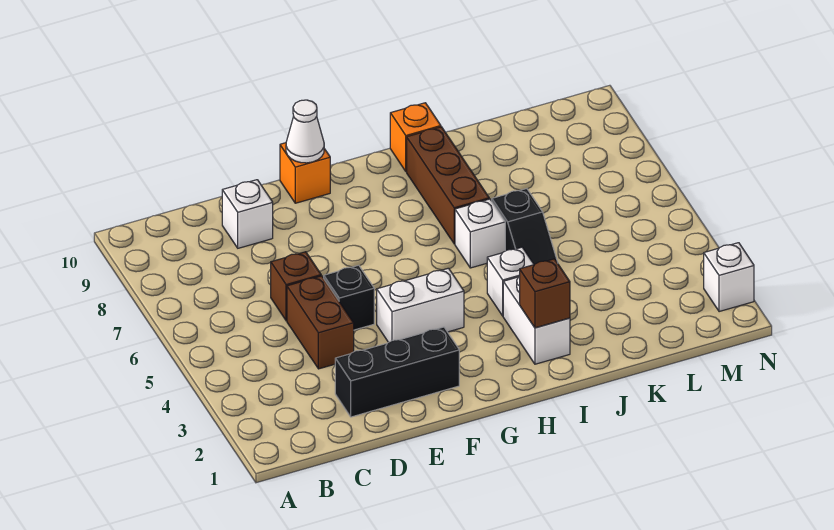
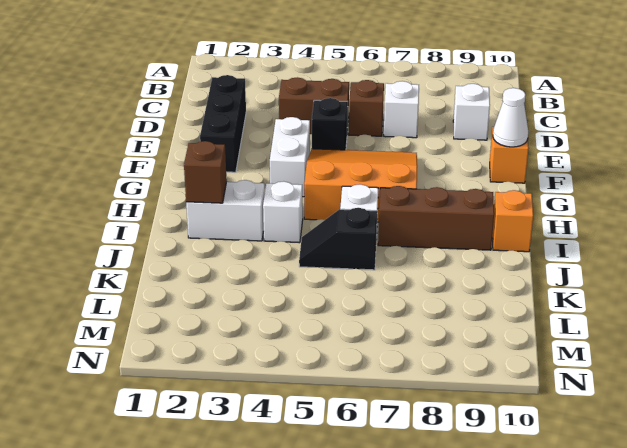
none -> orange slope F5:H7 level 1 top H
white brick N2 level 1 -> white brick D7 level 1

